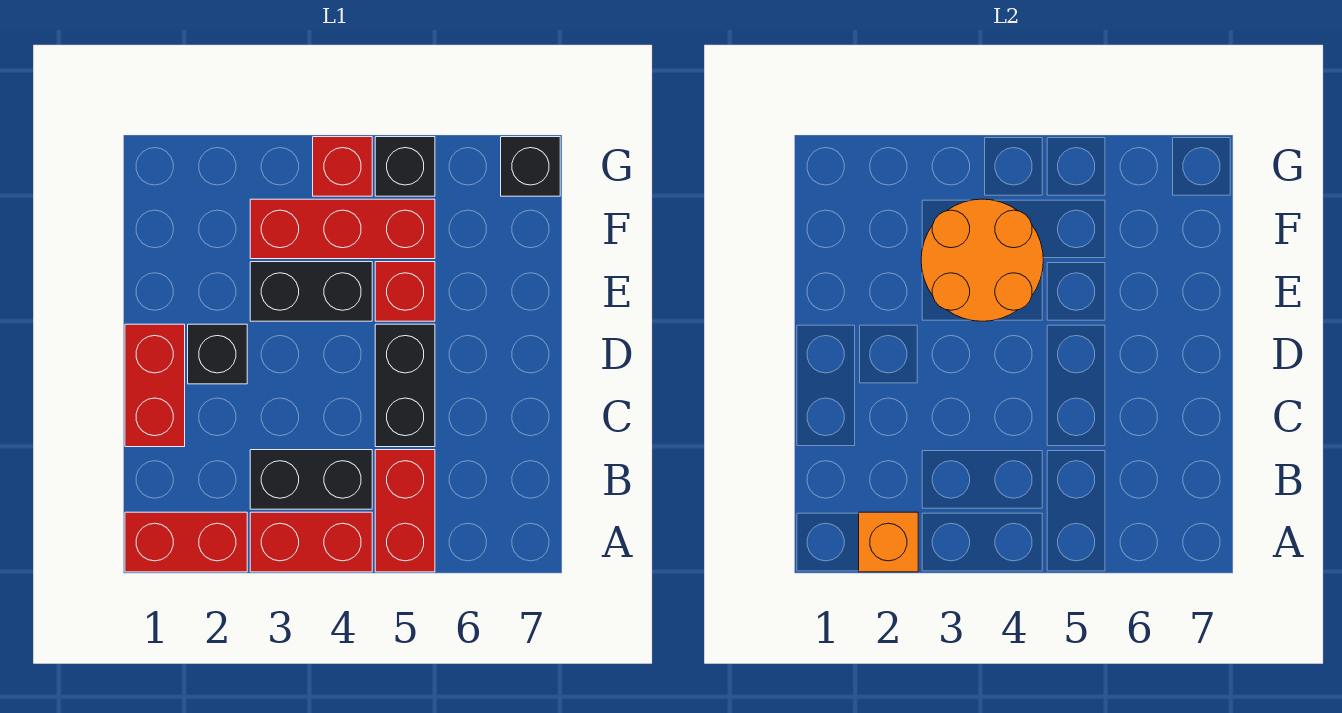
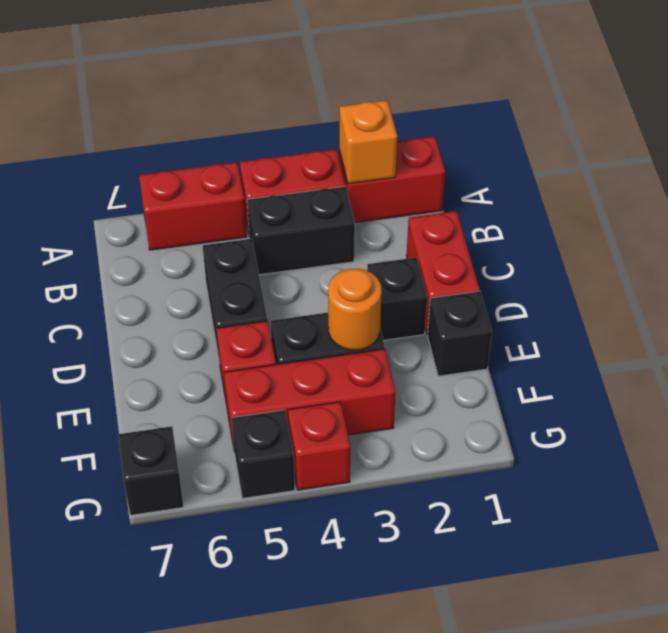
red brick A5:B5 level 1 -> red brick A5:A6 level 1
none -> black brick E1 level 1
orange round brick E3:F4 level 2 -> orange round brick E3 level 2

